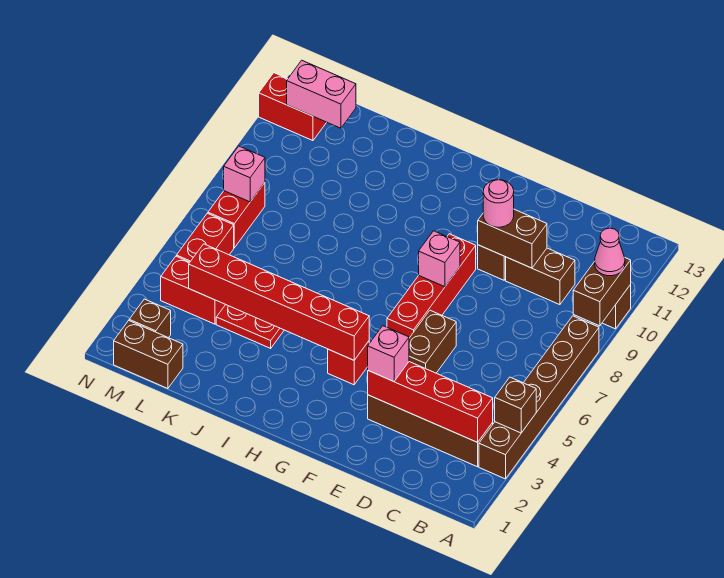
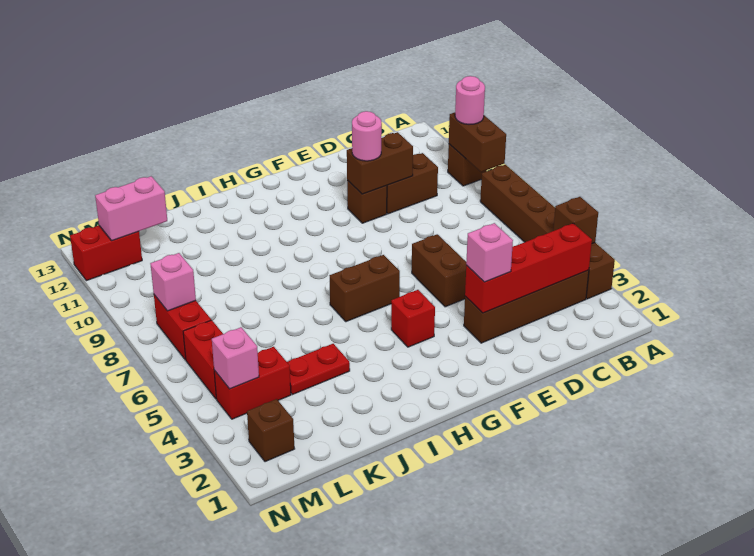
pink cone A10 level 3 -> pink round brick A10 level 3
red brick F6:F9 level 1 -> none
pink brick F8 level 2 -> pink brick M4 level 2
red brick G4:L4 level 2 -> none
brown brick L1:M1 level 1 -> brown brick G6:H6 level 1

